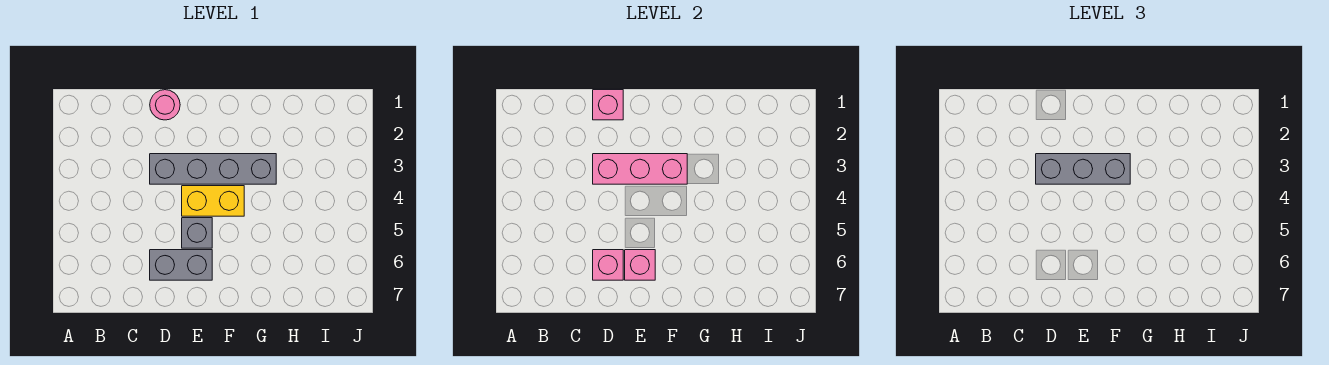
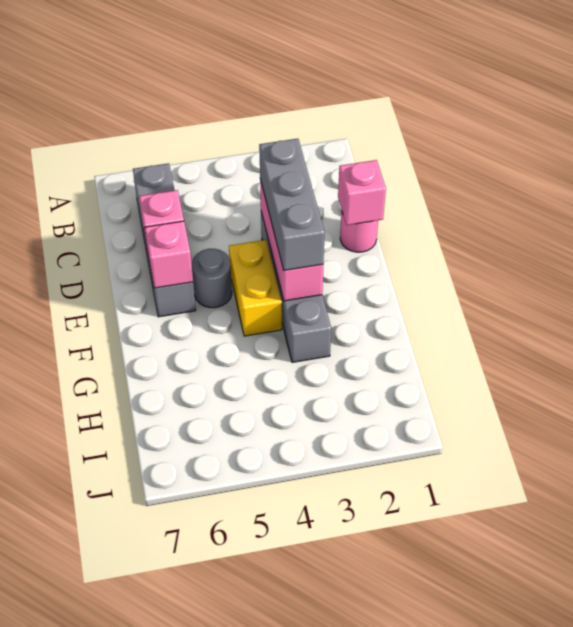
grey brick D6:E6 level 1 -> grey brick B6:E6 level 1
grey brick E5 level 1 -> grey round brick E5 level 1

